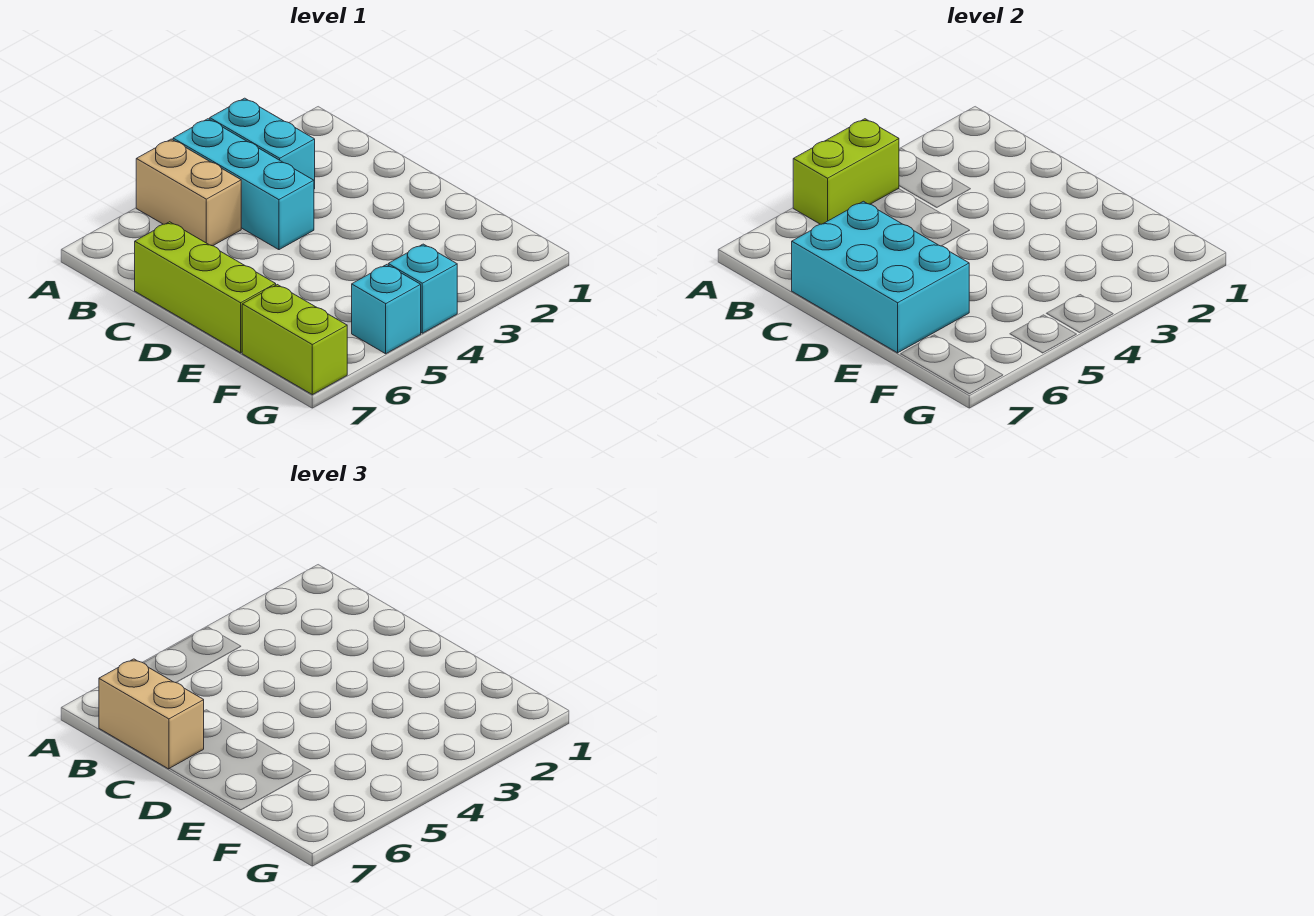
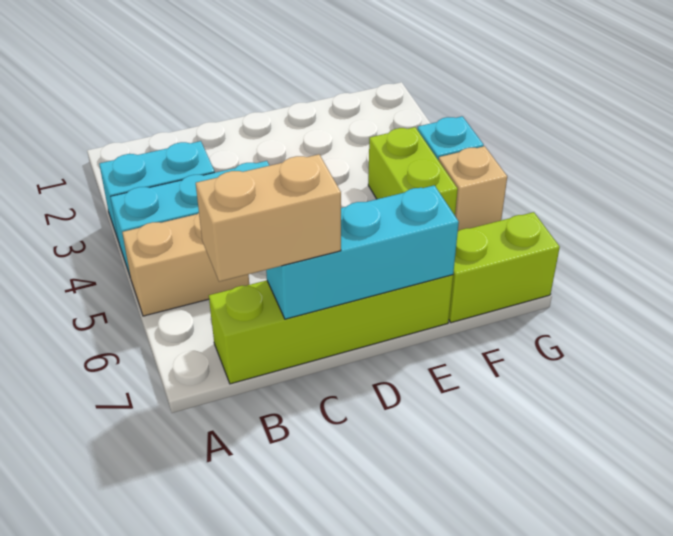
lime brick A4:A5 level 2 -> lime brick F4:F5 level 1
cyan brick C6:E7 level 2 -> cyan brick C7:E7 level 2
lime brick C7:E7 level 1 -> lime brick B7:E7 level 1
cyan brick G5 level 1 -> tan brick G5 level 1

